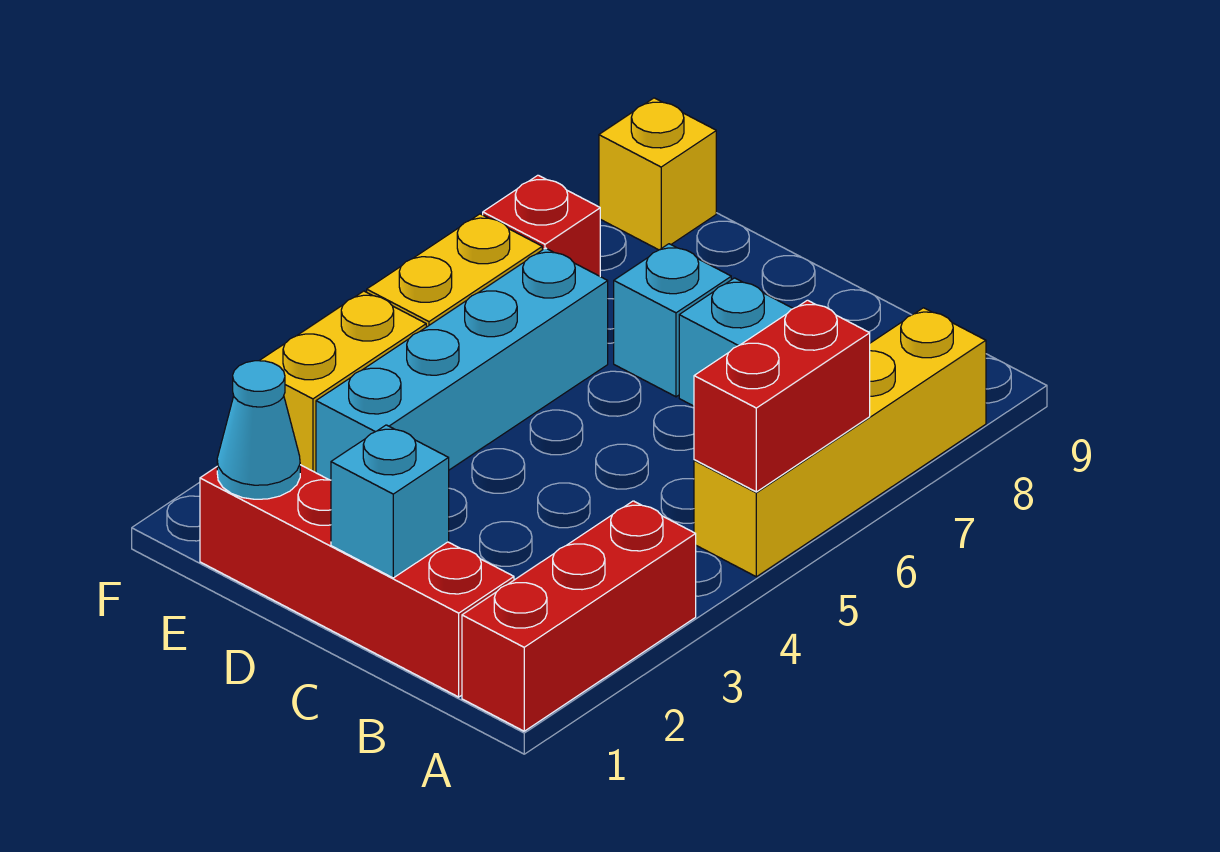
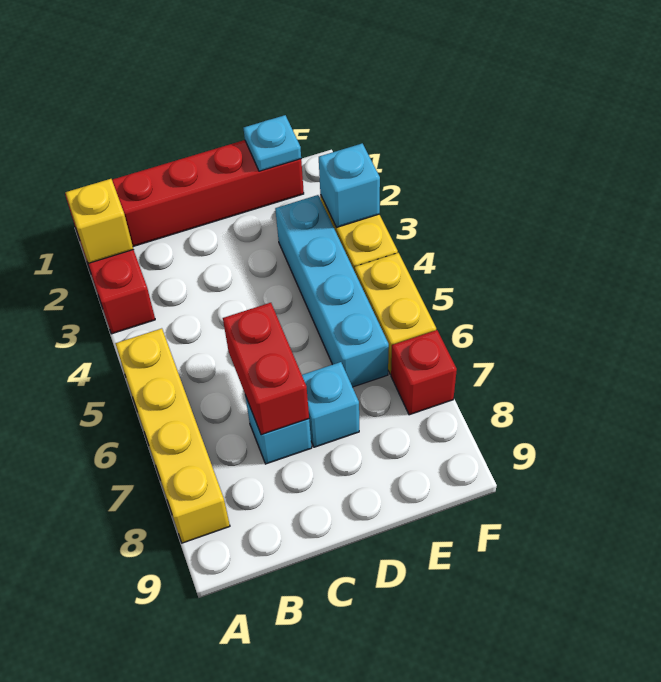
red brick A5:A6 level 2 -> red brick C6:C7 level 2
cyan brick C1 level 2 -> cyan brick F3 level 2
cyan cone E1 level 2 -> cyan plate E1 level 2
yellow brick F9 level 1 -> yellow brick A2 level 2

